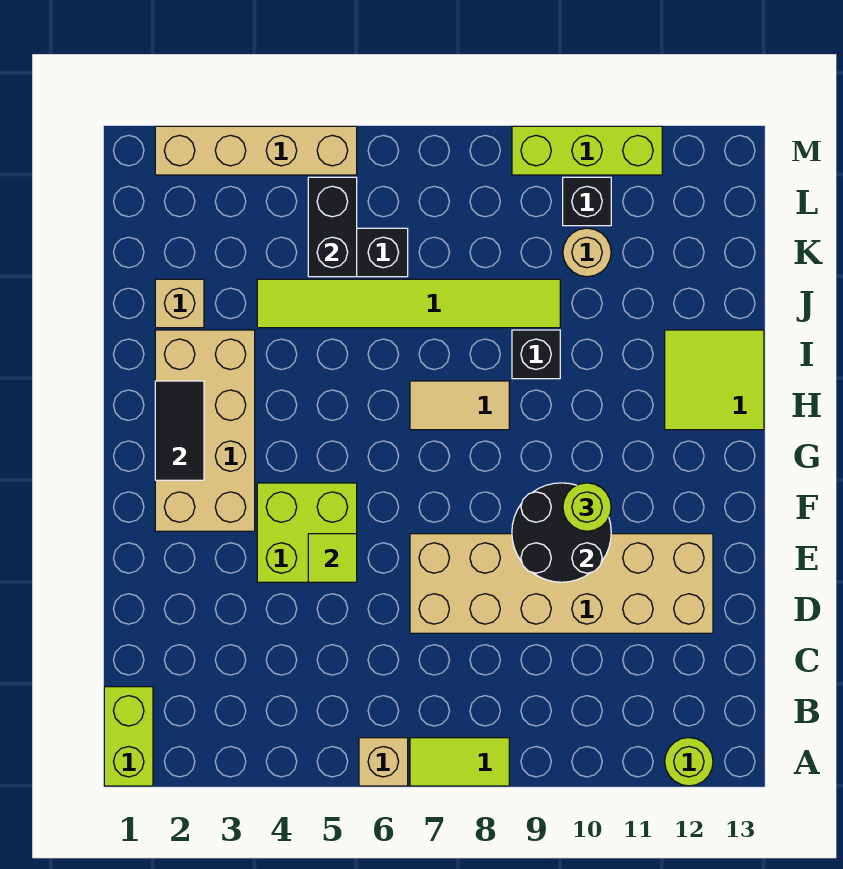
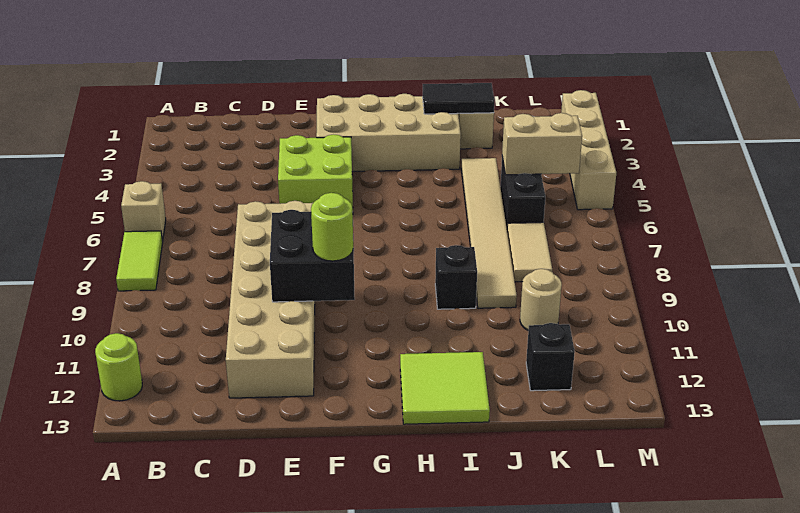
lime brick A1:B1 level 1 -> none
lime tile E5 level 2 -> none
black round brick E9:F10 level 2 -> black brick E9:F10 level 2
black tile G2:H2 level 2 -> black tile I2:J2 level 2
tan tile H7:H8 level 1 -> tan tile K7:K8 level 1
lime tile J4:J9 level 1 -> tan tile J4:J9 level 1
black brick K5:L5 level 2 -> tan brick K5:L5 level 2
black brick L10 level 1 -> black brick K12 level 1
lime brick M9:M11 level 1 -> none

